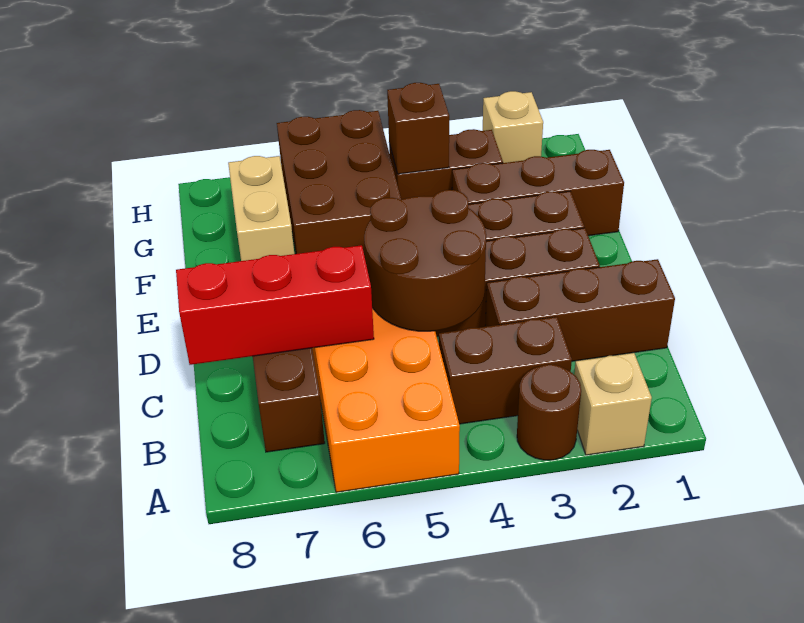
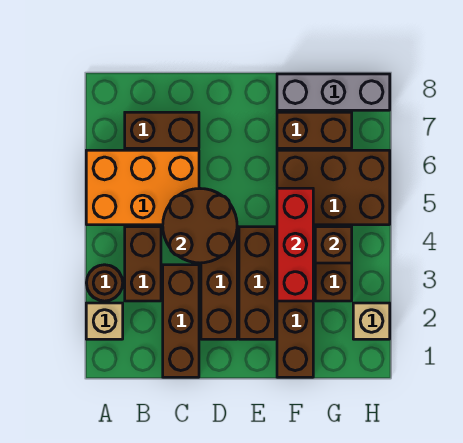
red brick C6:C8 level 2 -> red brick F3:F5 level 2
tan brick F7:G7 level 1 -> brown brick F7:G7 level 1
none -> grey brick F8:H8 level 1

